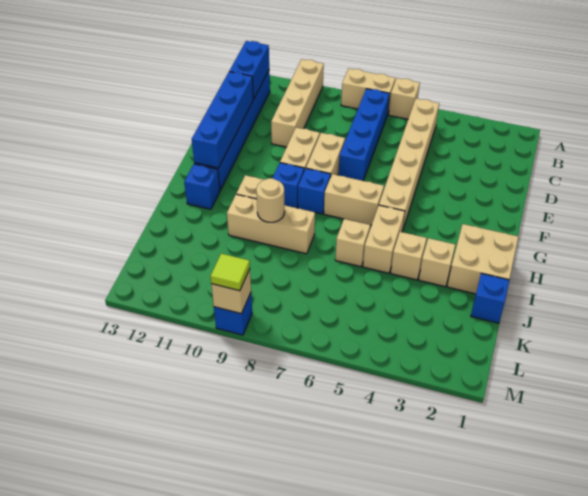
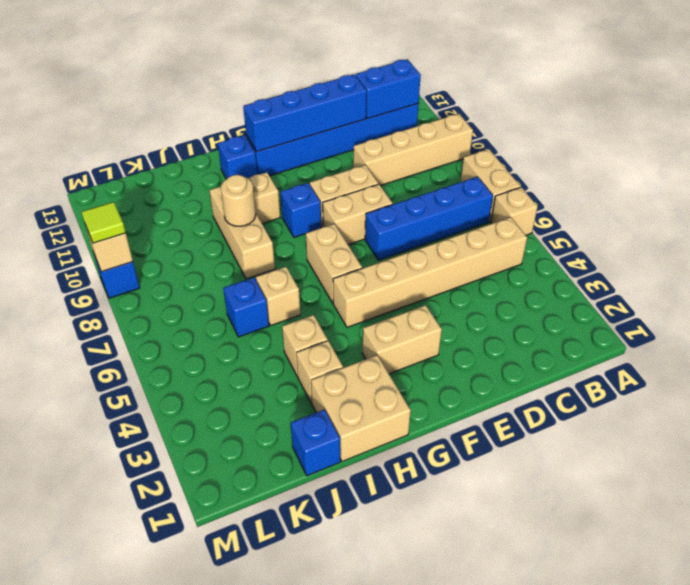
blue brick G8 level 1 -> blue brick J6 level 1
tan brick H5:I5 level 1 -> tan brick F3:G3 level 1

